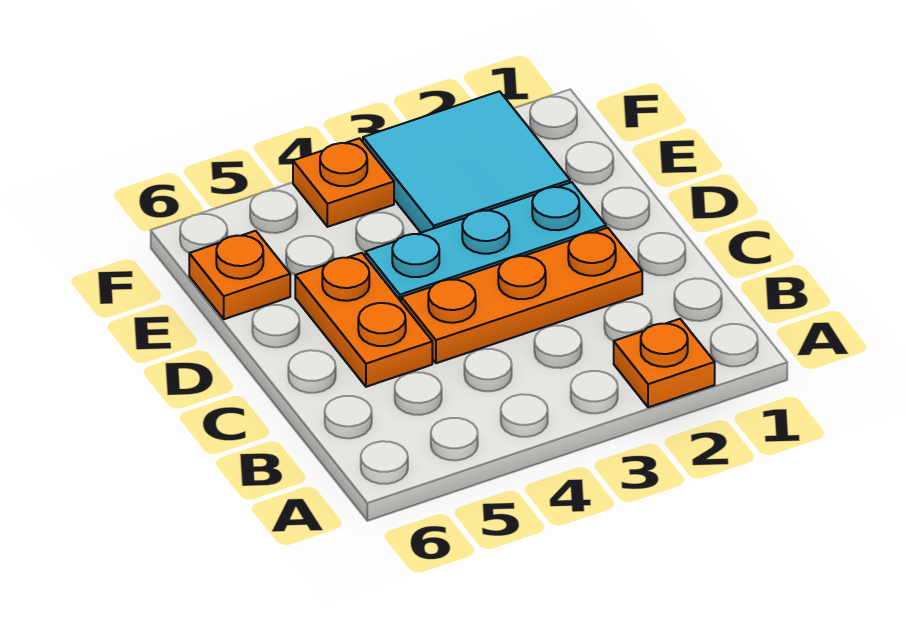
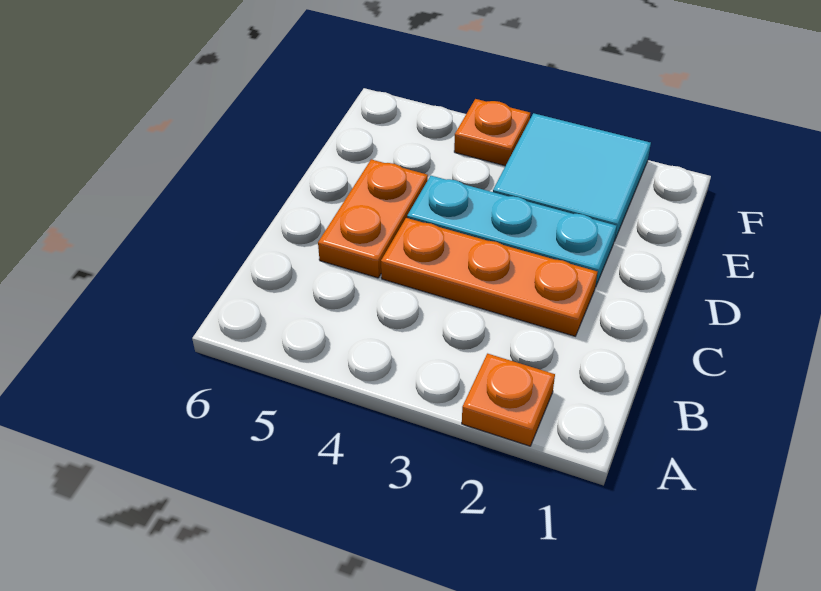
orange plate E6 level 1 -> none

